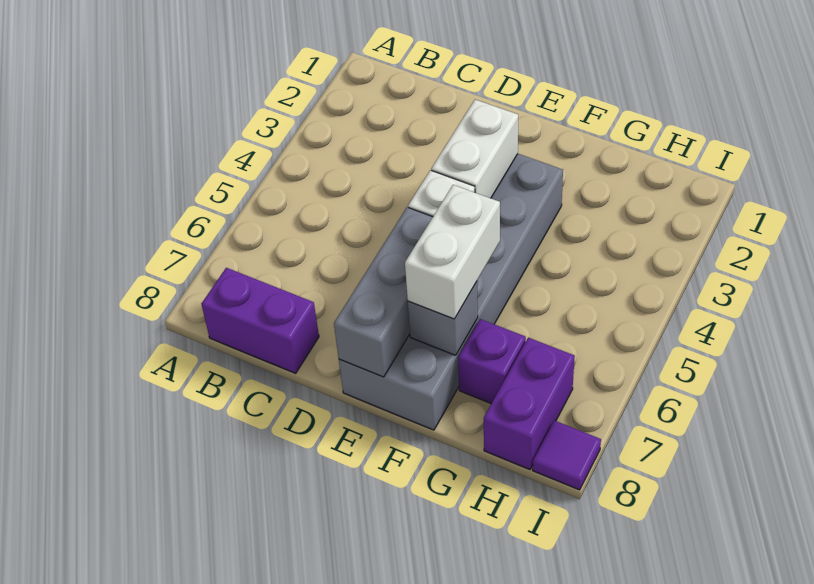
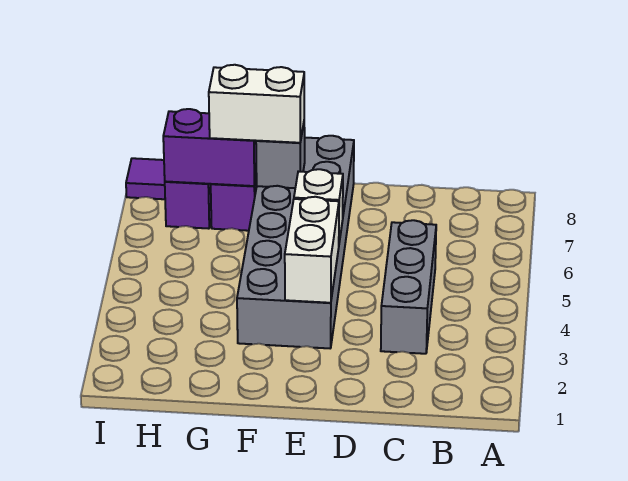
purple brick B8:C8 level 1 -> purple brick G7:H7 level 2
grey brick E6:E8 level 2 -> grey brick C3:C5 level 1
white brick F6:F7 level 3 -> white brick F7:G7 level 3

